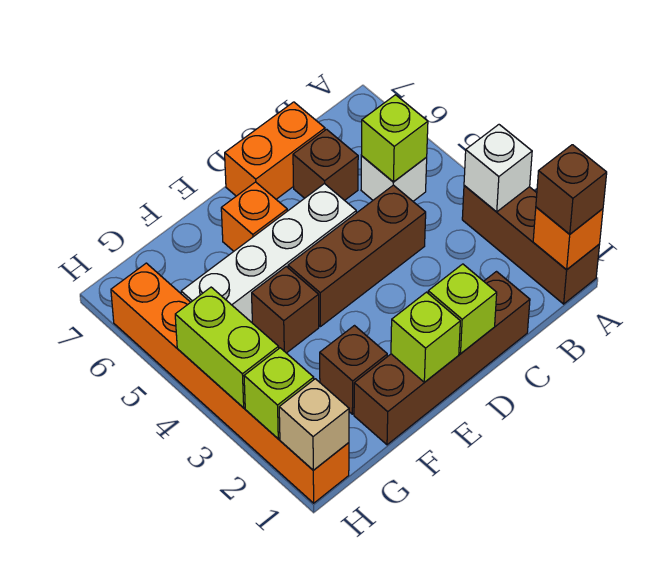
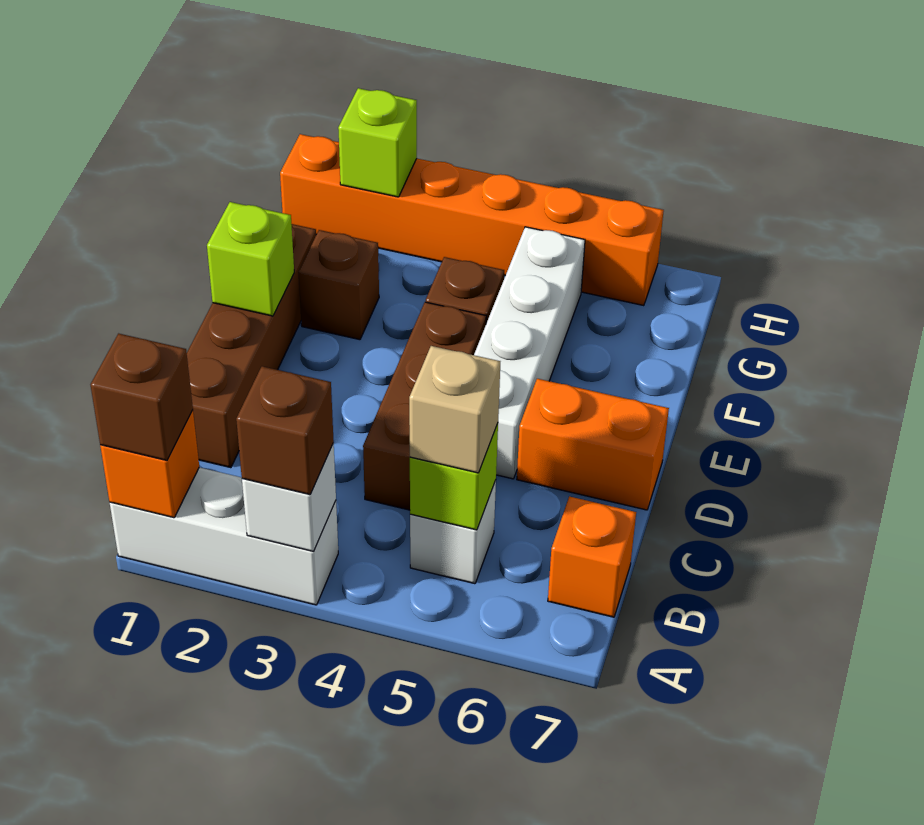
brown brick A1:A3 level 1 -> white brick A1:A3 level 1
brown brick C6 level 1 -> brown brick A3 level 3
orange brick C7:D7 level 1 -> orange brick D6:D7 level 1
lime brick D1 level 2 -> none
orange brick E6 level 1 -> orange brick B7 level 1
tan brick H1 level 2 -> tan brick B5 level 3
lime brick H3:H4 level 2 -> none

